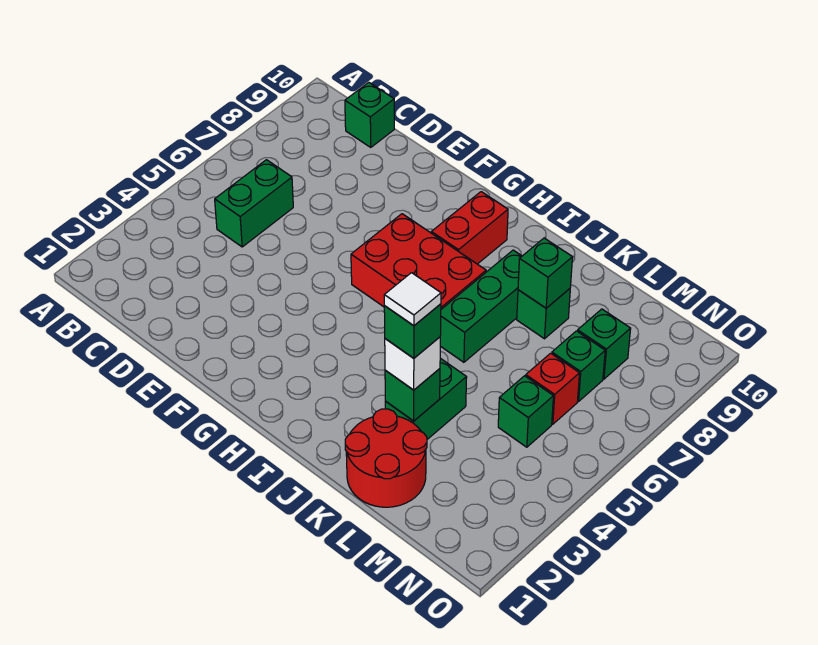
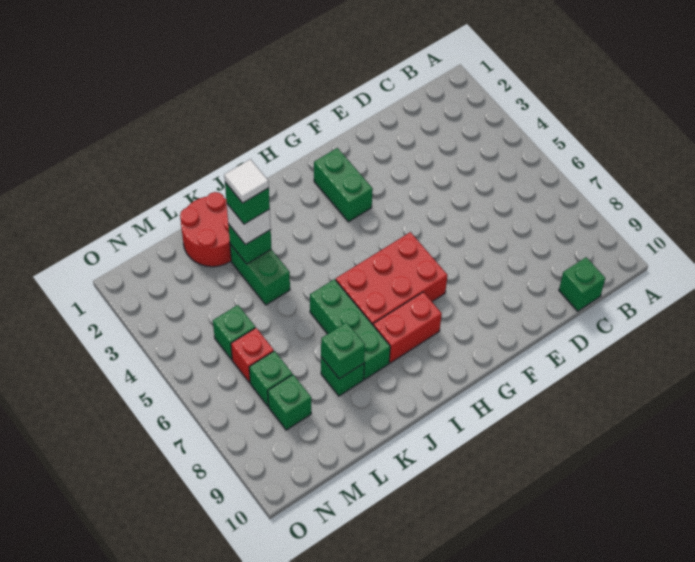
green brick C5:C6 level 1 -> green brick G2:G3 level 1
red brick H8:H9 level 1 -> red brick H8:I8 level 1

